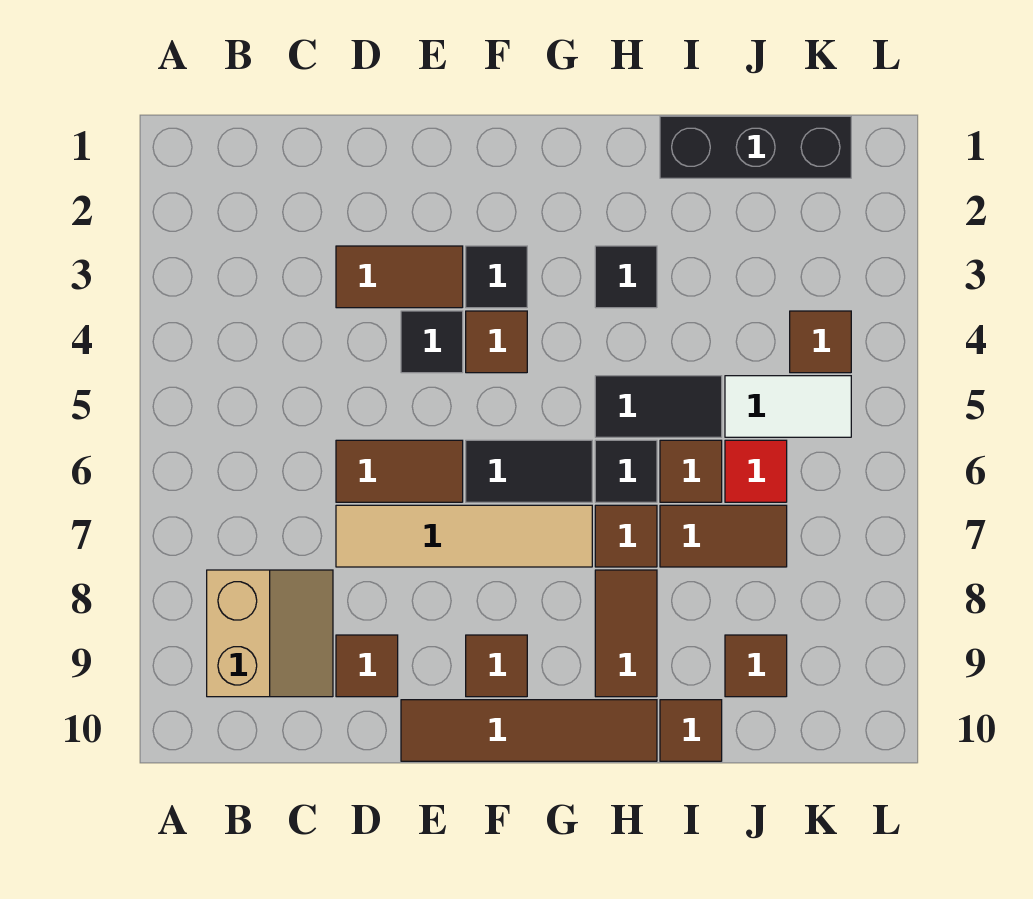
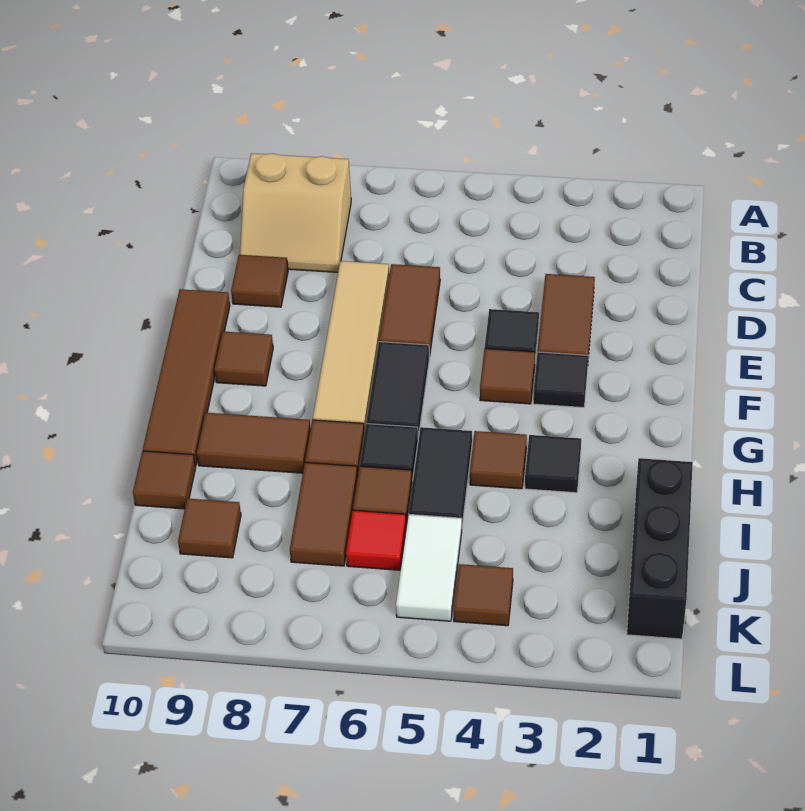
none -> brown tile H4 level 1

